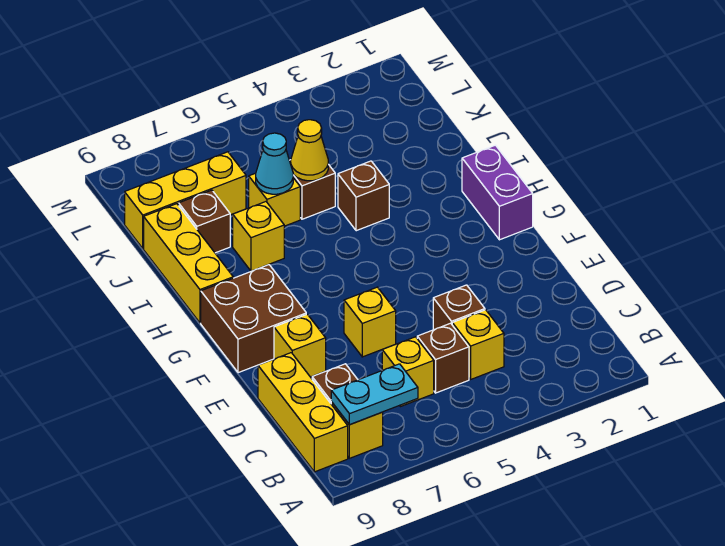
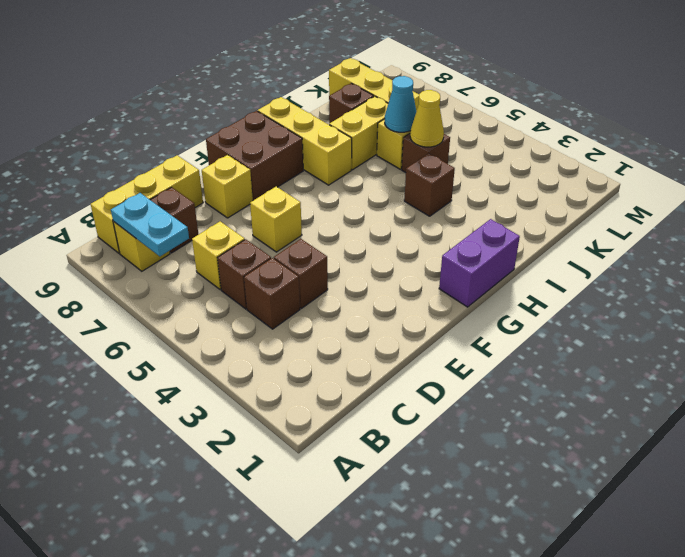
yellow brick C4 level 1 -> brown brick C4 level 1
yellow brick H9:J9 level 1 -> yellow brick H7:H9 level 1
yellow brick I7 level 1 -> yellow brick I7:J7 level 1

